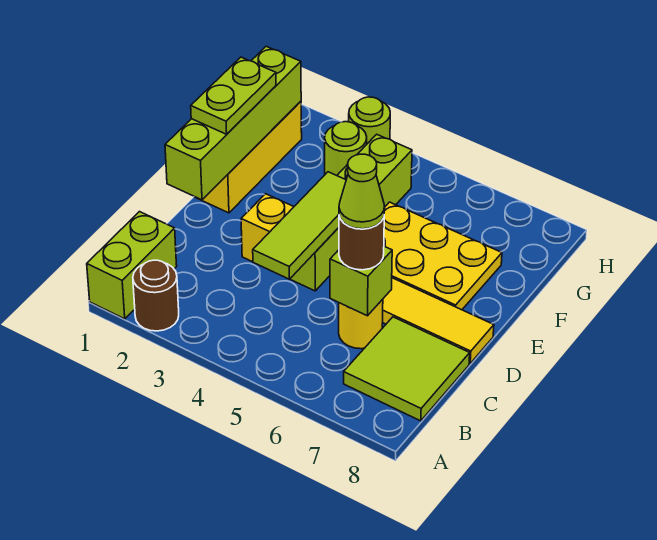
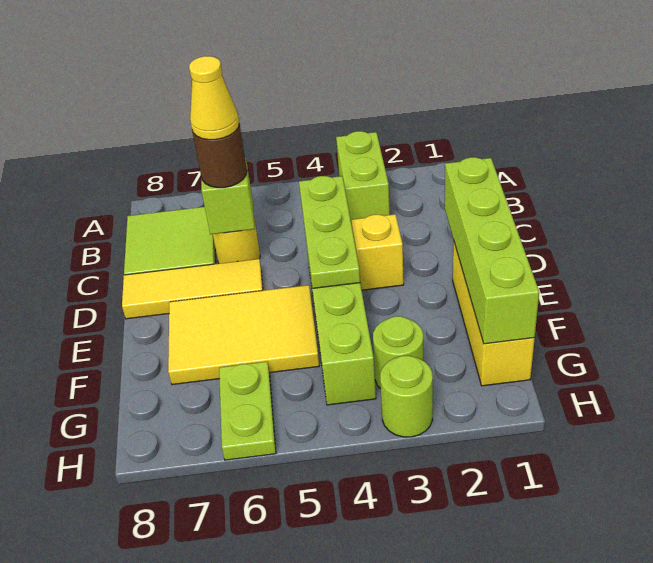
lime brick A1:B1 level 1 -> lime brick A3:B3 level 1
brown round brick A2 level 1 -> none
lime tile C4:E4 level 2 -> lime plate C4:E4 level 2
lime cone C6 level 4 -> yellow cone C6 level 4
lime plate E1:F1 level 3 -> lime plate G6:H6 level 1
yellow plate E5:F7 level 1 -> yellow tile E5:F7 level 1

